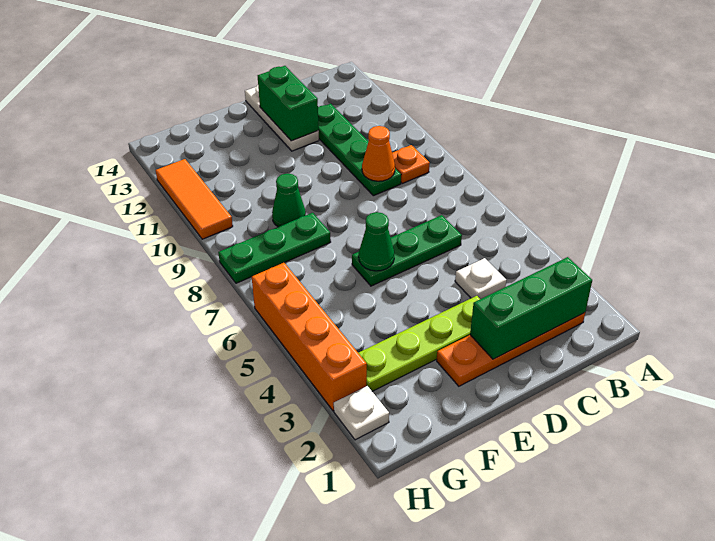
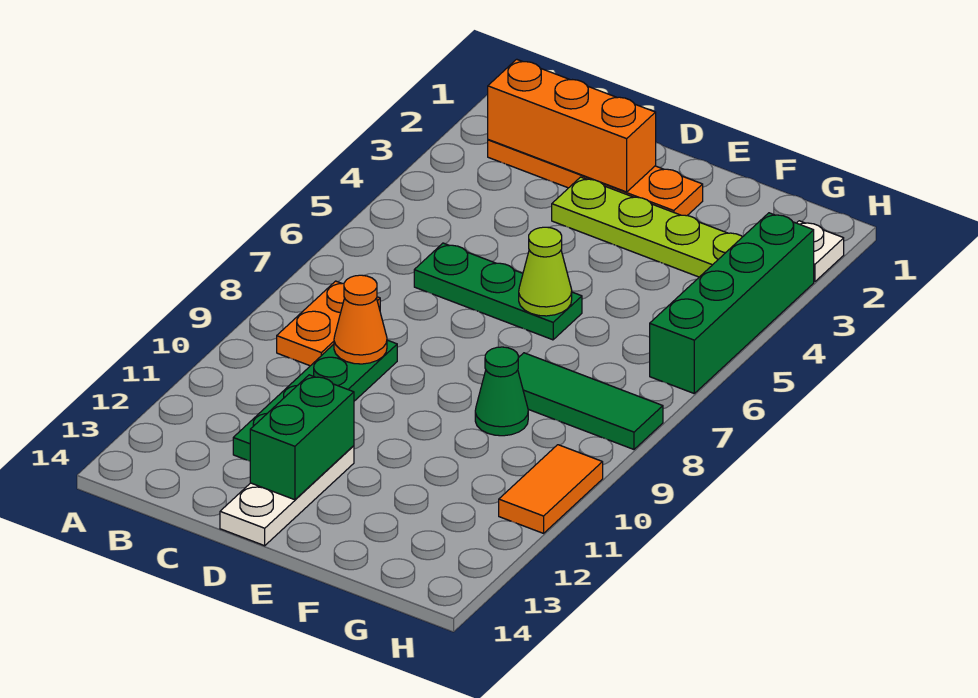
green brick B2:D2 level 2 -> orange brick B2:D2 level 2
orange plate B9 level 1 -> orange plate B8:B9 level 1
white plate C4 level 1 -> none
green cone E6 level 2 -> lime cone E6 level 2
green plate F8:H8 level 1 -> green tile F8:H8 level 1
orange brick H3:H6 level 1 -> green brick H3:H6 level 1
orange tile H10:H12 level 1 -> orange tile H10:H11 level 1

